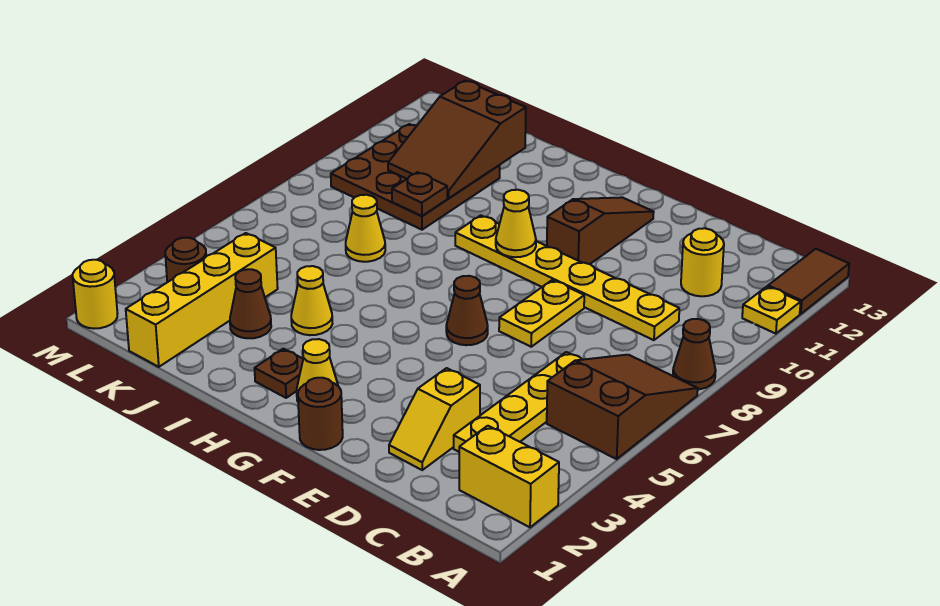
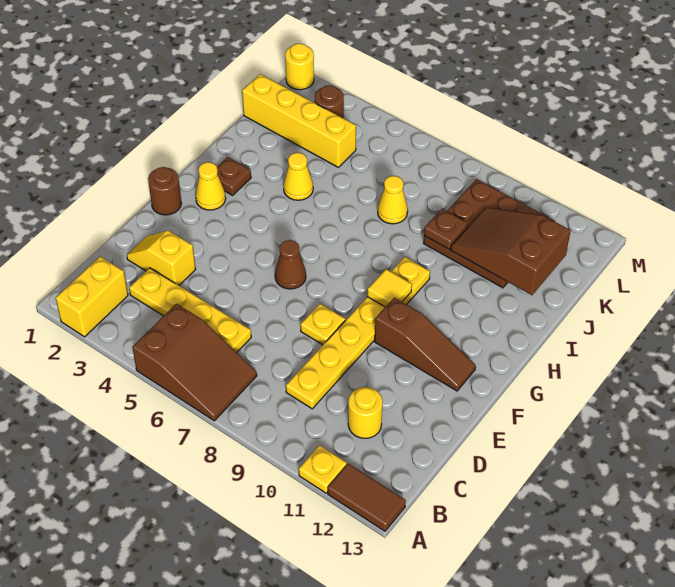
brown cone A8 level 1 -> none
yellow plate E7:E8 level 1 -> yellow plate E8 level 1
yellow cone G9 level 2 -> yellow tile G9 level 2
brown cone J3 level 1 -> none

